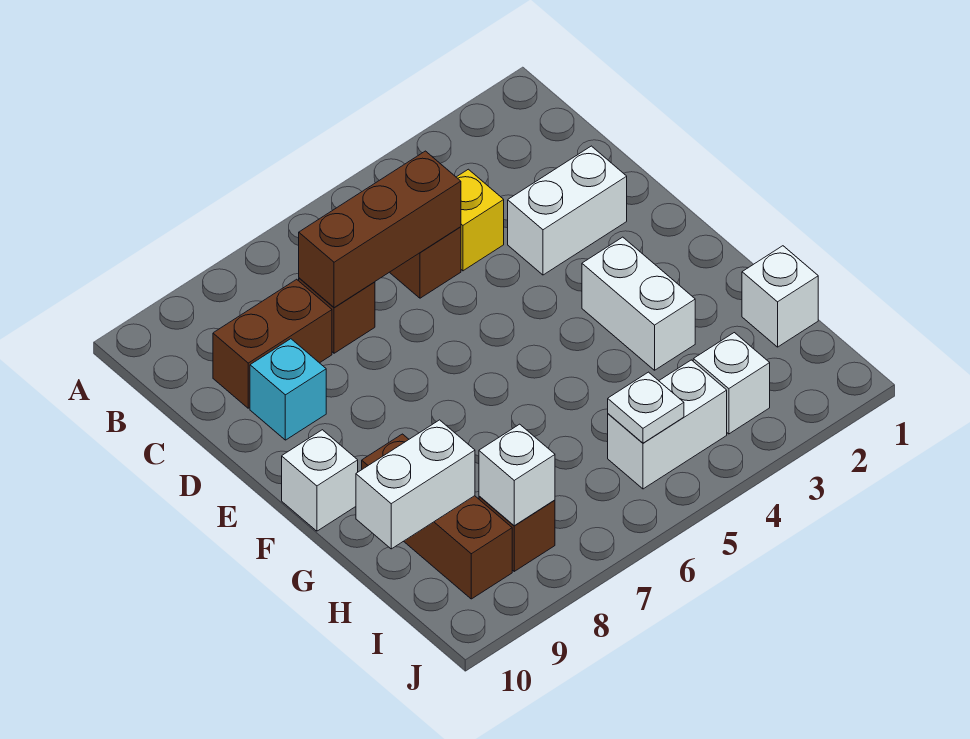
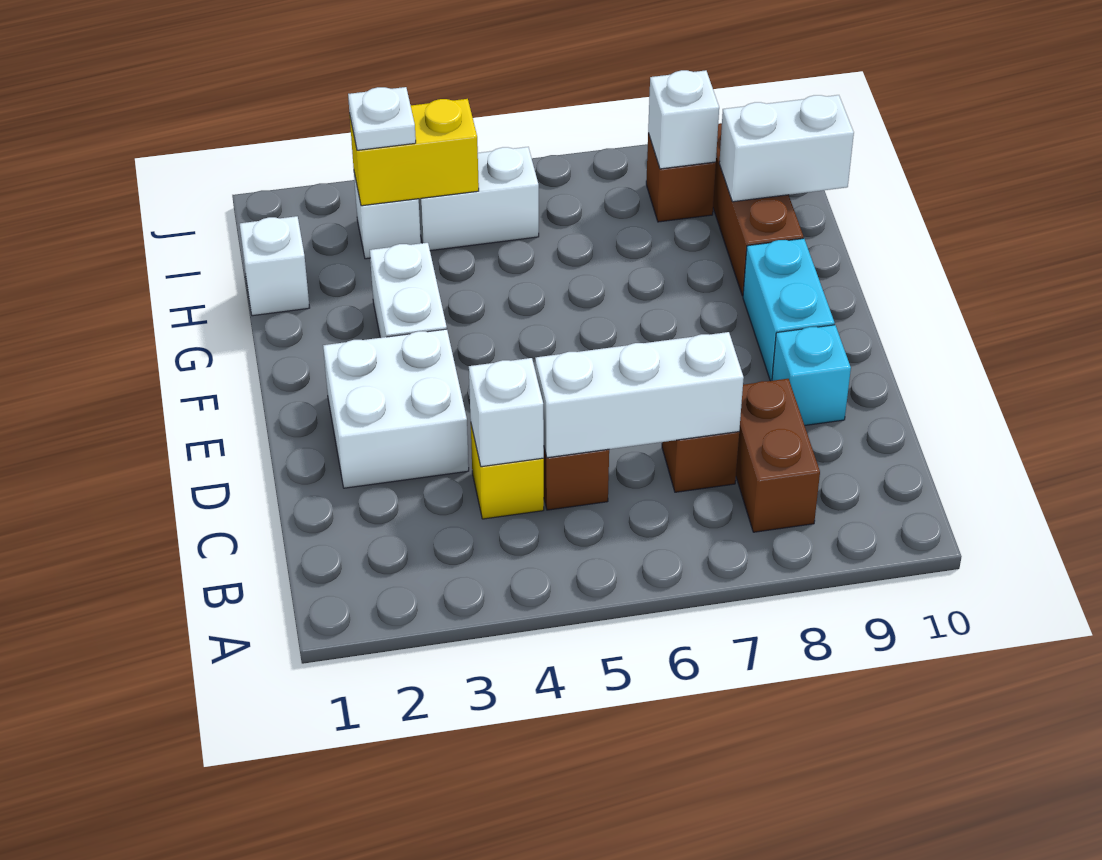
brown brick C5:C7 level 2 -> white brick C5:C7 level 2
brown brick C8:C9 level 1 -> brown brick B8:C8 level 1
white brick D2:D3 level 1 -> white brick D2:E3 level 1
none -> cyan brick E9:F9 level 1
white brick F10 level 1 -> white brick C4 level 2
none -> yellow brick I3:I4 level 2
white plate I5 level 2 -> white plate I3 level 3

